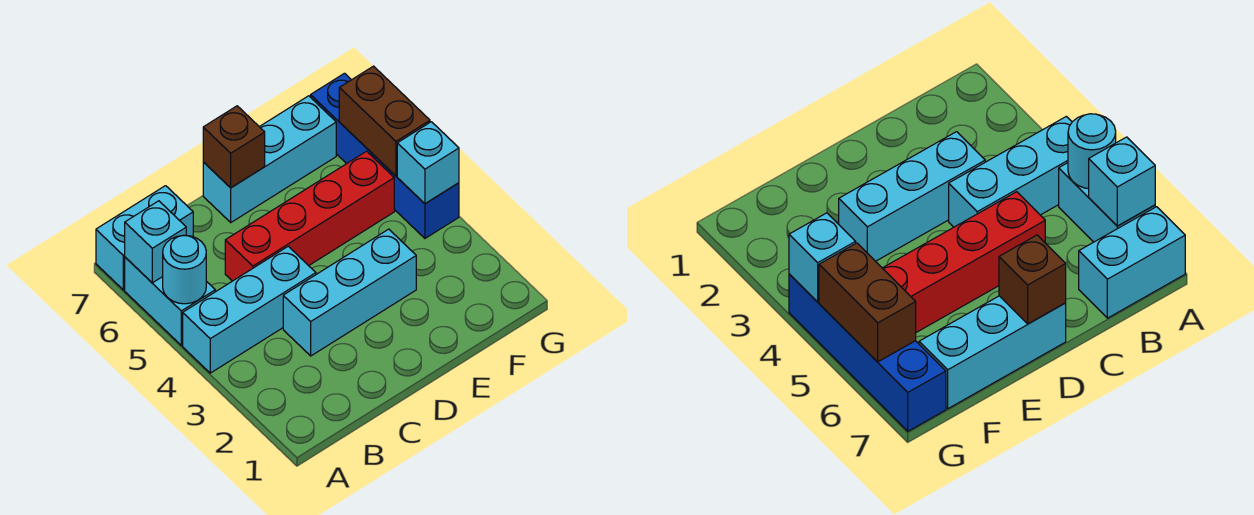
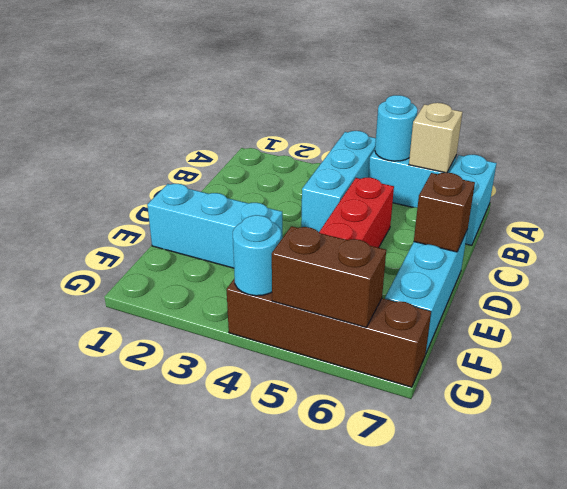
cyan brick A6 level 2 -> tan brick A6 level 2
cyan brick C3:E3 level 1 -> cyan brick E1:E3 level 1
blue brick G4:G7 level 1 -> brown brick G4:G7 level 1
cyan brick G4 level 2 -> cyan round brick G4 level 2

